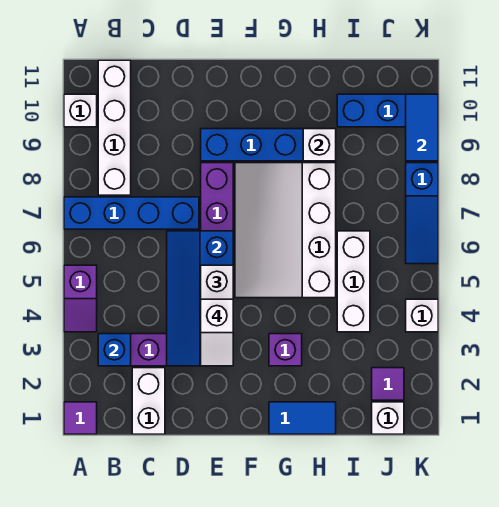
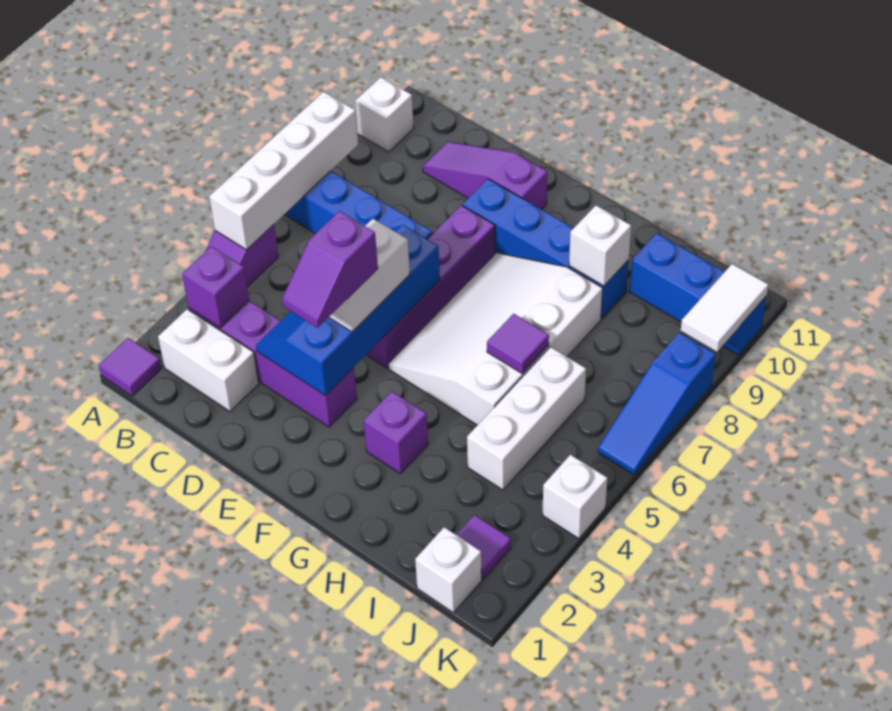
blue brick B3 level 2 -> purple brick B3 level 2
white brick B8:B11 level 1 -> white brick A5:A8 level 2
white brick C1:C2 level 1 -> white brick B2:C2 level 1
none -> purple slope C10:E10 level 1 top E
white slope E3:E4 level 4 top 4 -> purple slope E3:E4 level 4 top 4
blue tile G1:H1 level 1 -> none
none -> purple tile H6 level 2
blue tile K9:K10 level 2 -> white tile K9:K10 level 2

